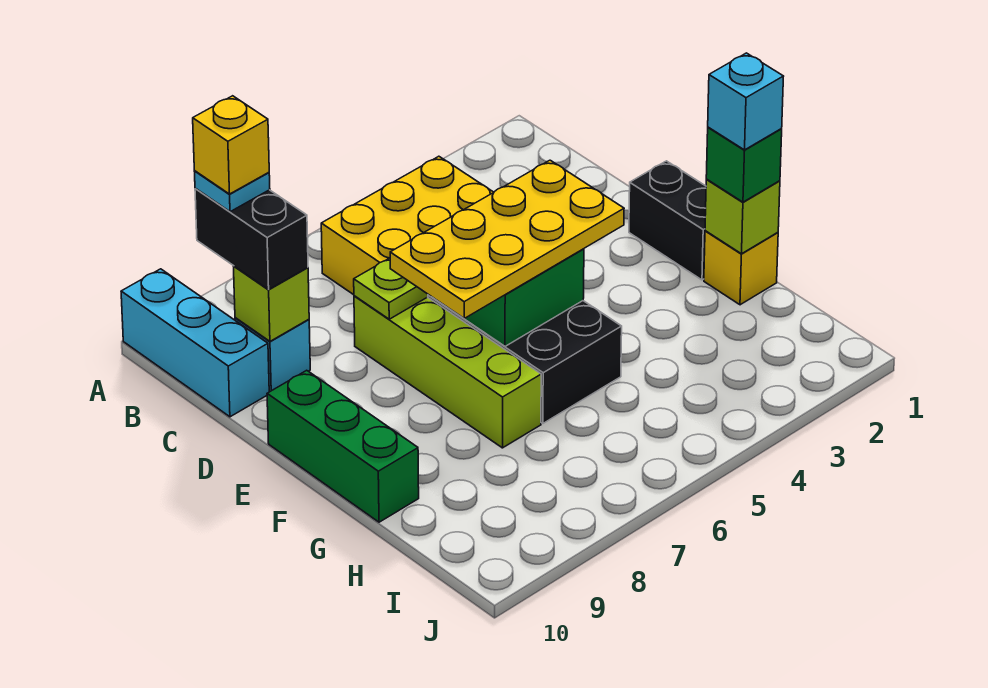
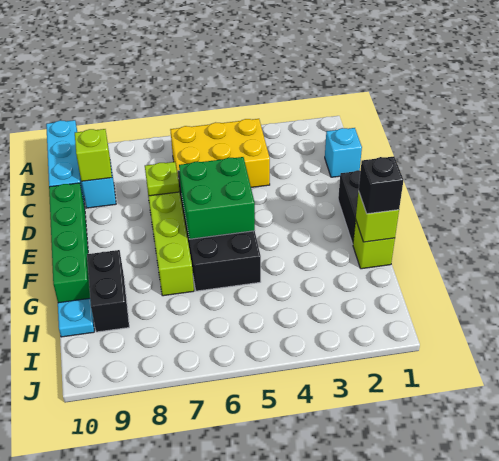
black brick B9:C9 level 3 -> black brick G9:H9 level 1
cyan plate B9 level 4 -> cyan plate H10 level 1
yellow brick B9 level 5 -> none
yellow plate E4:F7 level 3 -> none
green brick E10:G10 level 1 -> green brick D10:G10 level 1
yellow brick G1 level 1 -> lime brick G1 level 1
green brick G1 level 3 -> black brick G1 level 3
cyan brick G1 level 4 -> cyan brick C1 level 1

